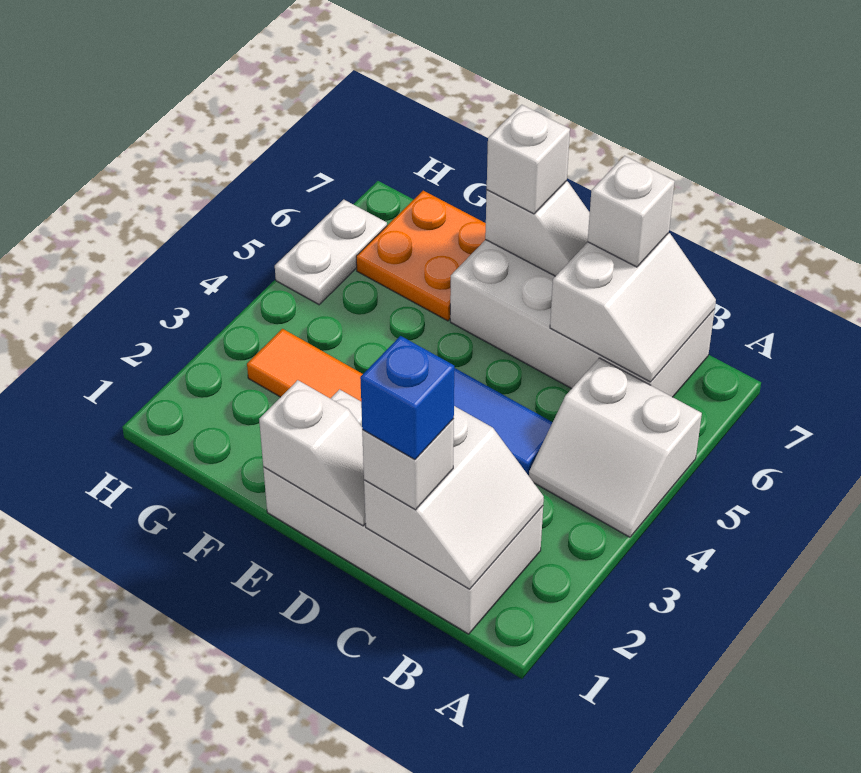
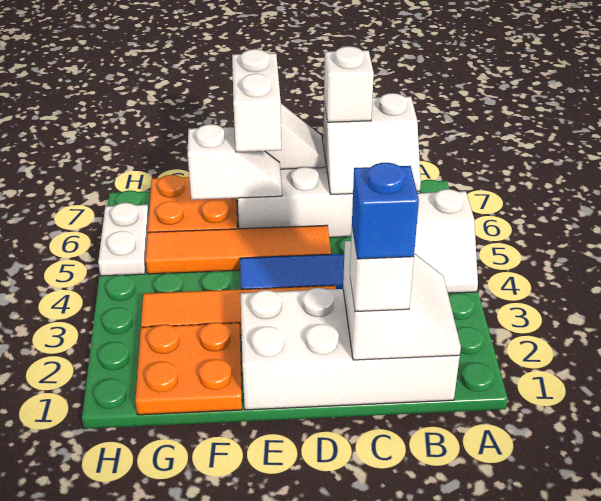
white slope B6:C7 level 2 top C -> white slope B6:C7 level 2 top 7
white slope D1:E1 level 2 top E -> white slope E6:F6 level 2 top F
none -> orange tile D5:G5 level 1
white brick E7 level 3 -> white brick E6:E7 level 3
none -> orange plate F1:G2 level 1

